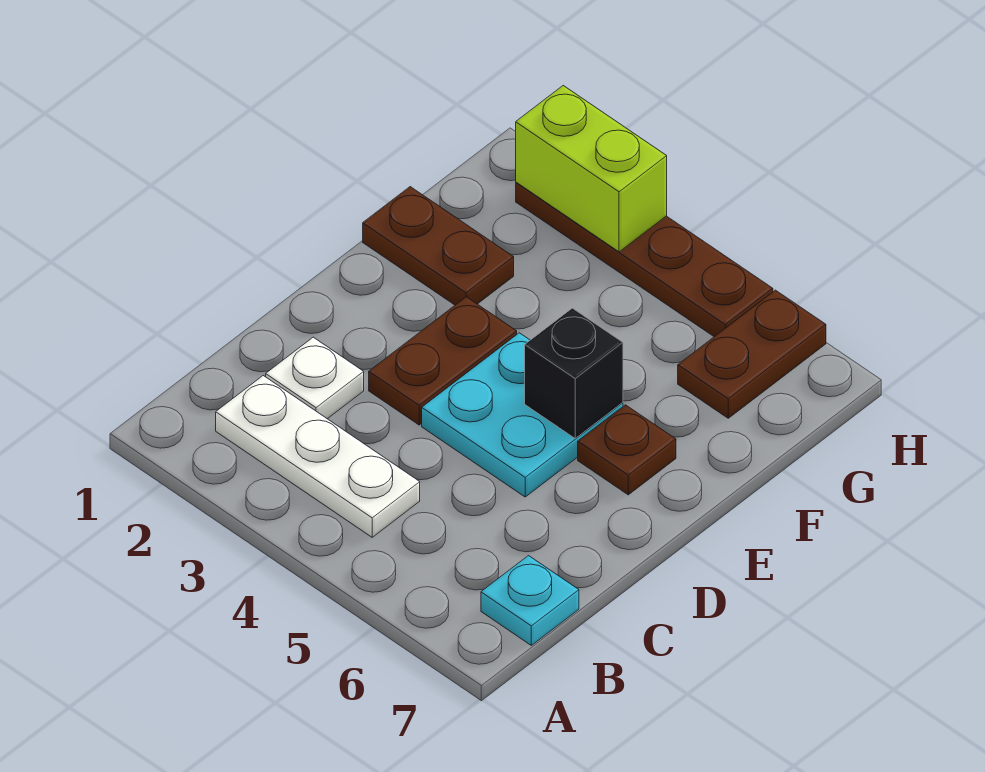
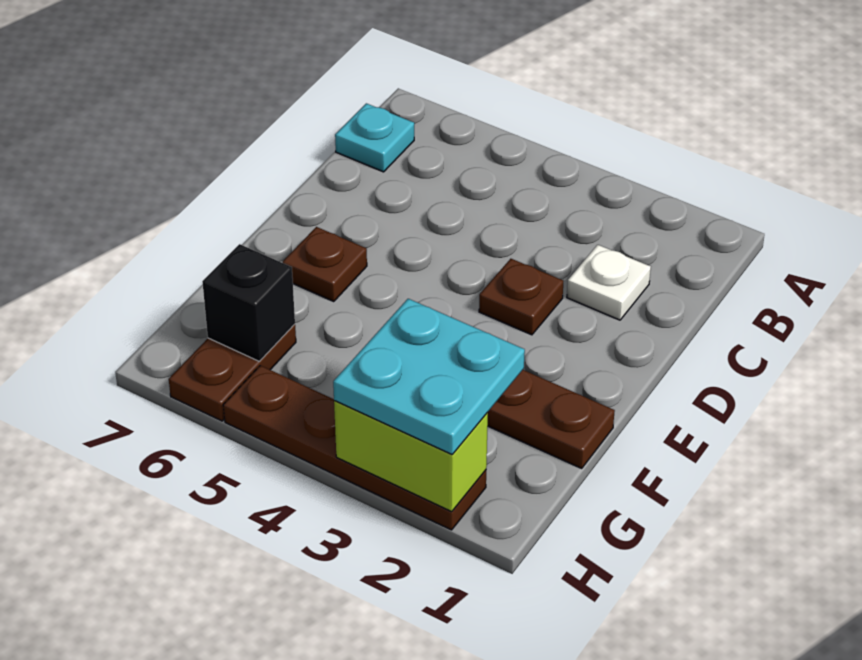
white plate B2:B4 level 1 -> none
brown plate D3:E3 level 1 -> brown plate D3 level 1
cyan plate D4:E5 level 1 -> cyan plate G2:H3 level 3
black brick E5 level 2 -> black brick G6 level 2

